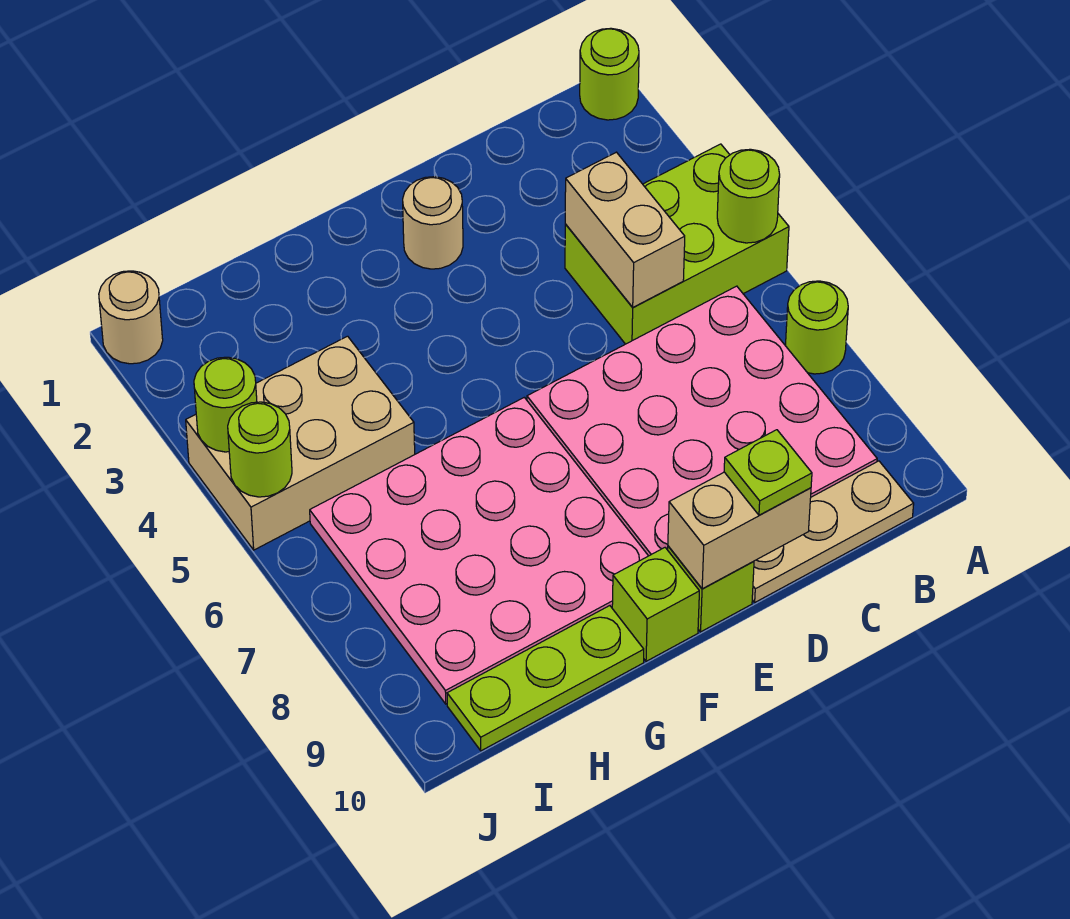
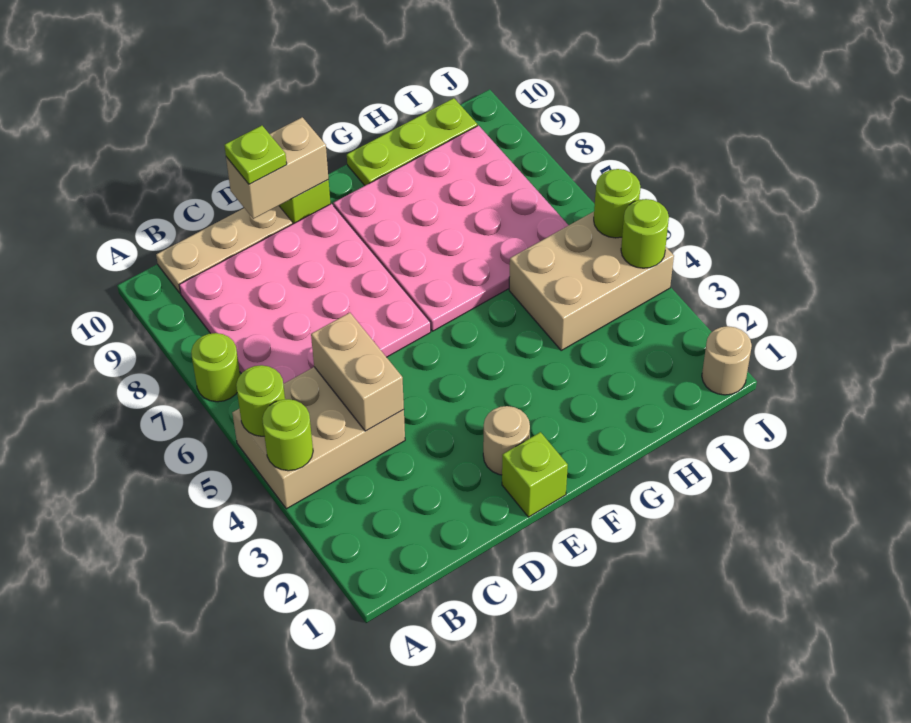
lime round brick A1 level 1 -> lime round brick A4 level 2
lime brick A4:C5 level 1 -> tan brick A4:C5 level 1
lime brick F10 level 1 -> lime brick E1 level 1

